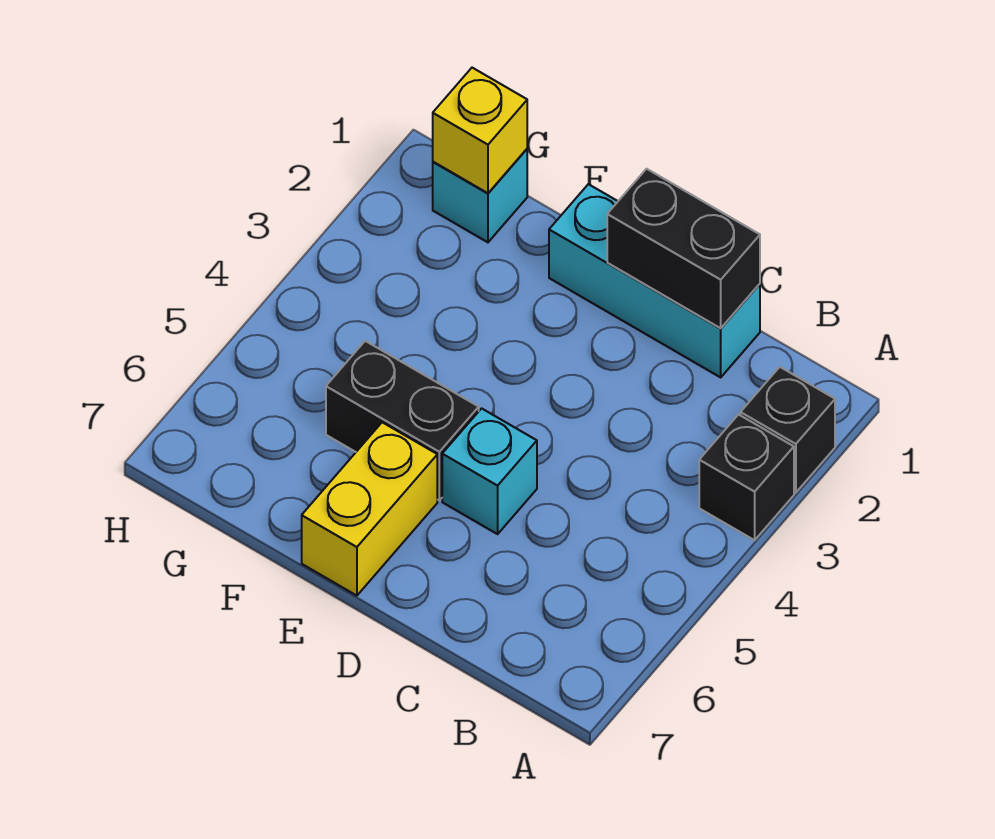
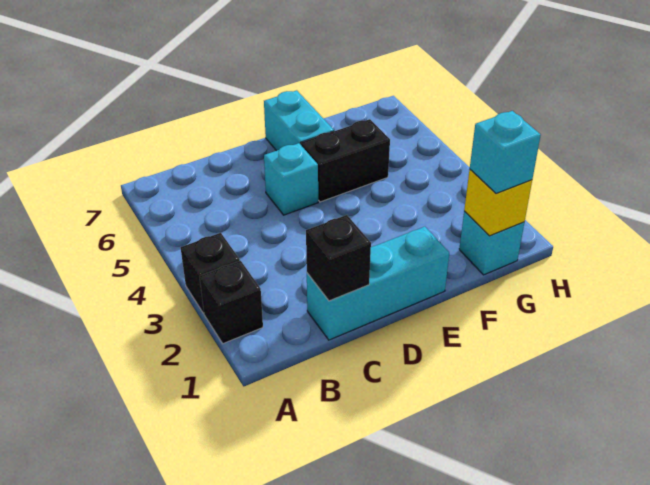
black brick C1:D1 level 2 -> black brick C1 level 2
yellow brick E6:E7 level 1 -> cyan brick E6:E7 level 1
none -> cyan brick G1 level 3

